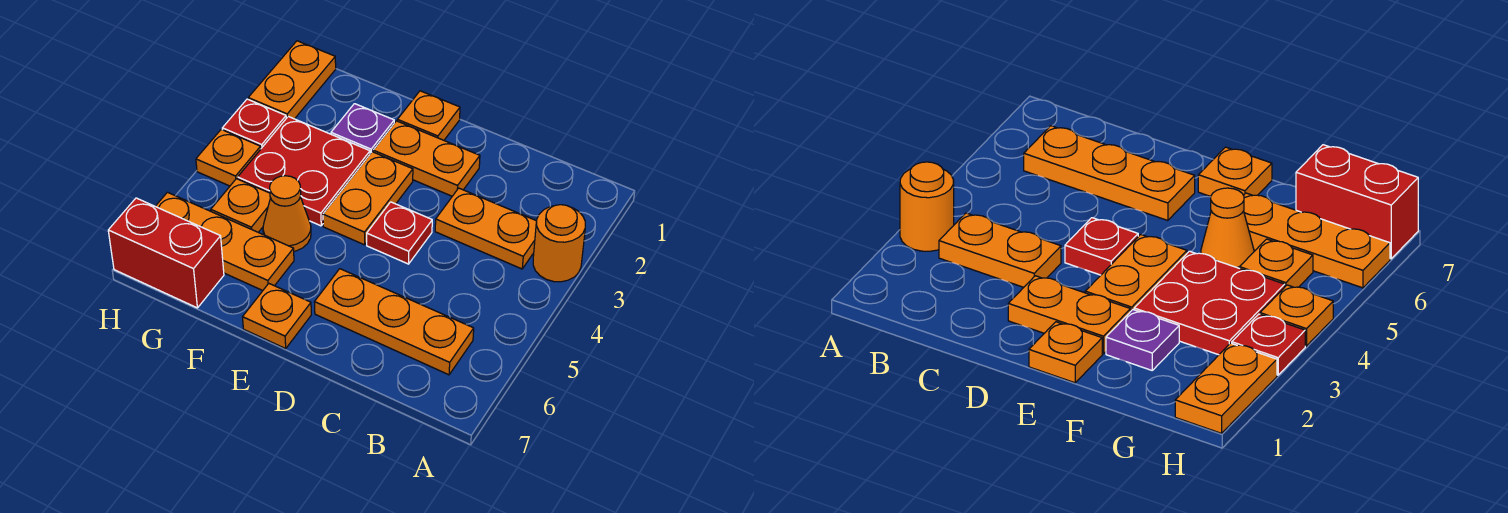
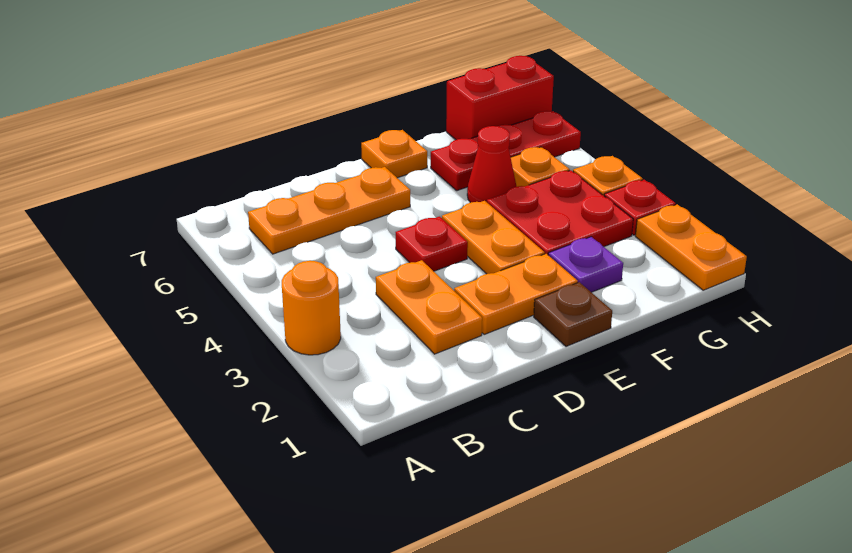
orange plate B3:C3 level 1 -> orange plate C2:C3 level 1
orange plate E1 level 1 -> brown plate E1 level 1
orange cone F5 level 1 -> red cone F5 level 1
orange plate F6:H6 level 1 -> red plate F6:H6 level 1

